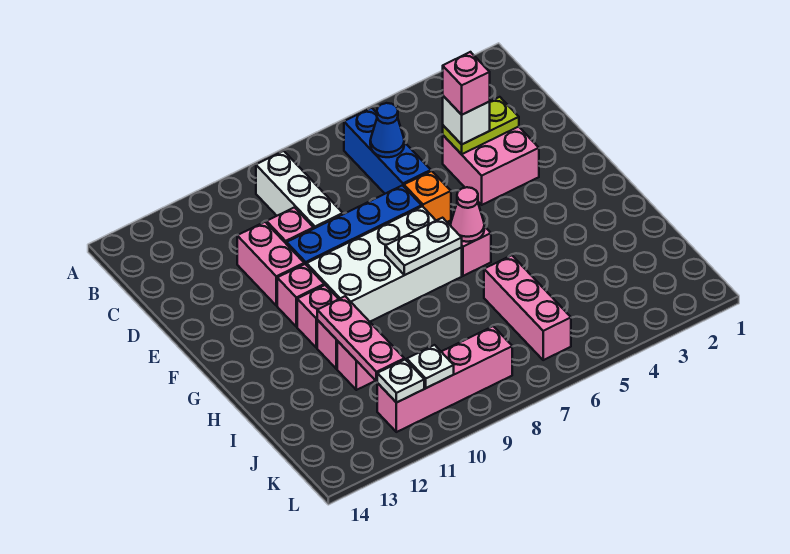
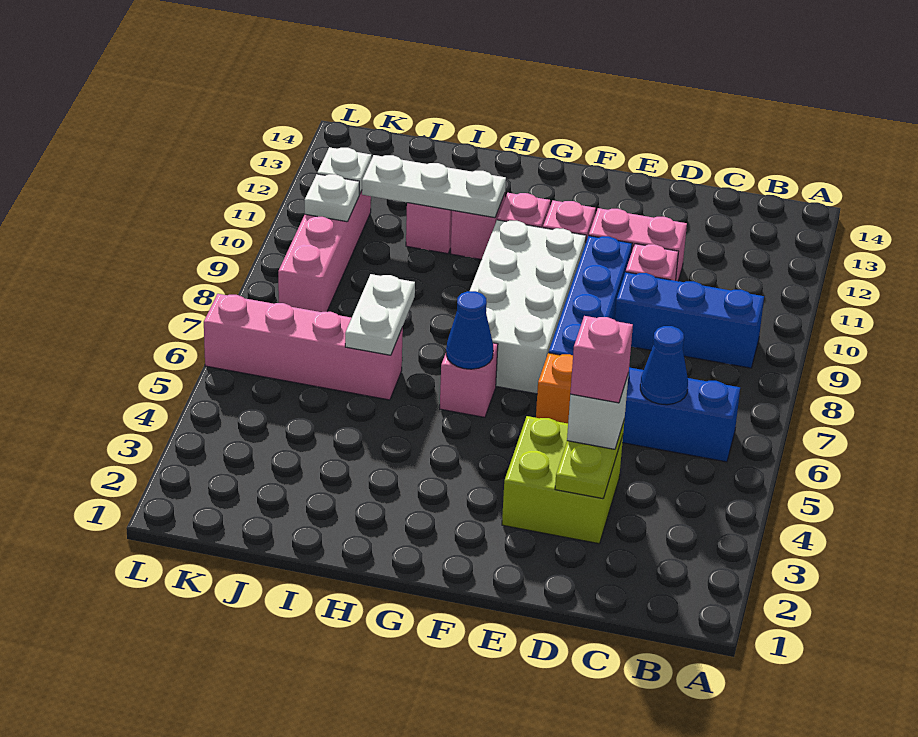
white brick B9:D9 level 1 -> blue brick B9:D9 level 1
pink brick D3:E4 level 1 -> lime brick D3:E4 level 1
pink cone G6 level 2 -> blue cone G6 level 2
white plate G7:G8 level 2 -> white plate I6:I7 level 2
pink plate H11:J11 level 2 -> white plate H11:J11 level 2
pink brick I6:K6 level 1 -> pink brick I6:L6 level 1

